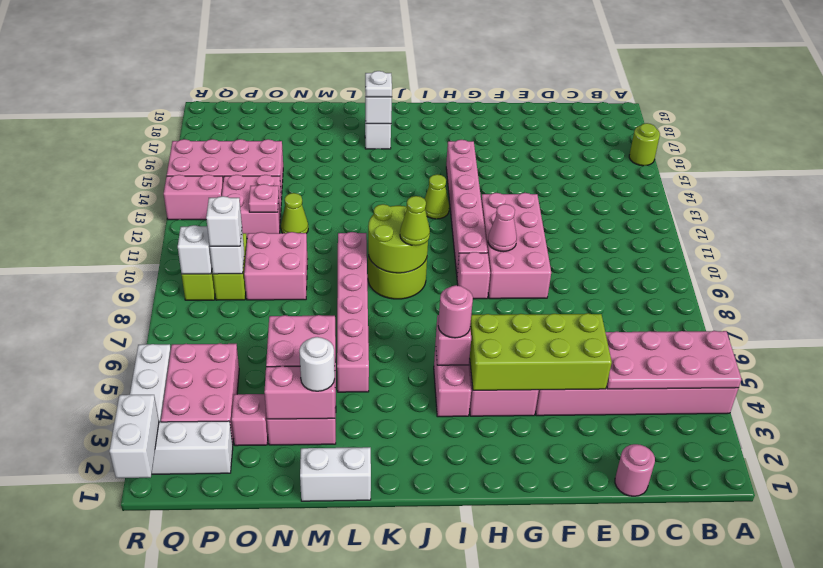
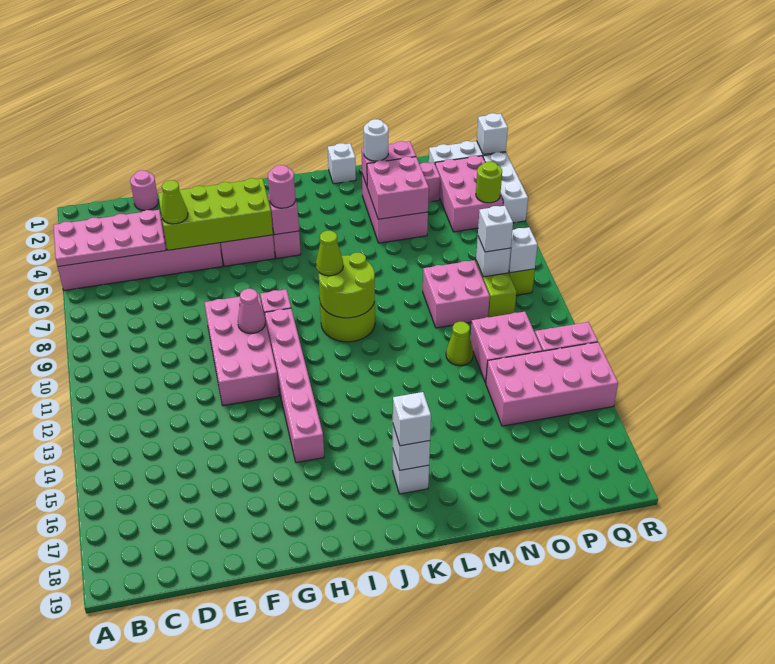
lime round brick A16 level 1 -> lime round brick Q5 level 2
lime cone I13 level 1 -> lime cone E5 level 3
white plate K17 level 3 -> white brick K17 level 3
white brick L1:M1 level 1 -> white brick L1 level 1
pink brick L5:L10 level 1 -> none
pink plate O12 level 2 -> none
white brick R1:R2 level 2 -> white brick R2 level 2

